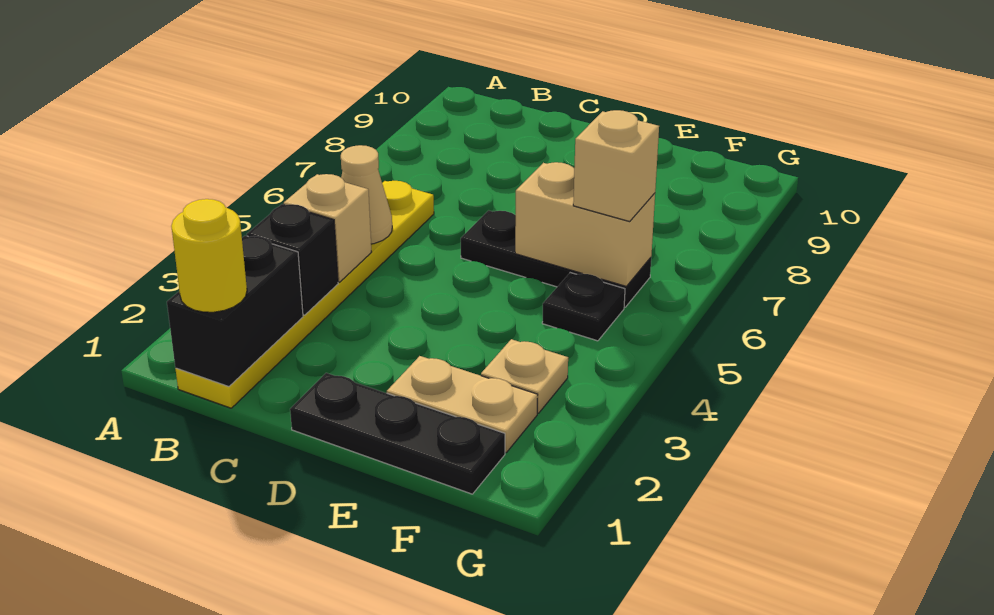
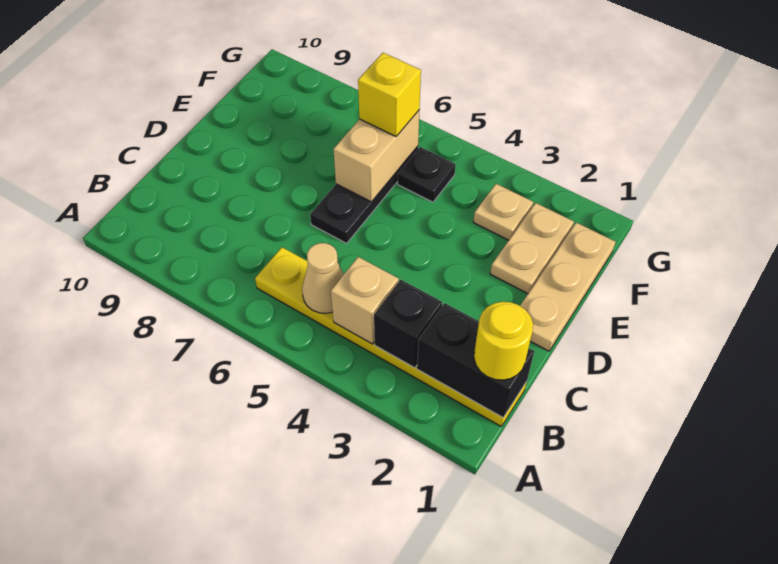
black plate D1:F1 level 1 -> tan plate D1:F1 level 1
tan brick F6 level 3 -> yellow brick F6 level 3

